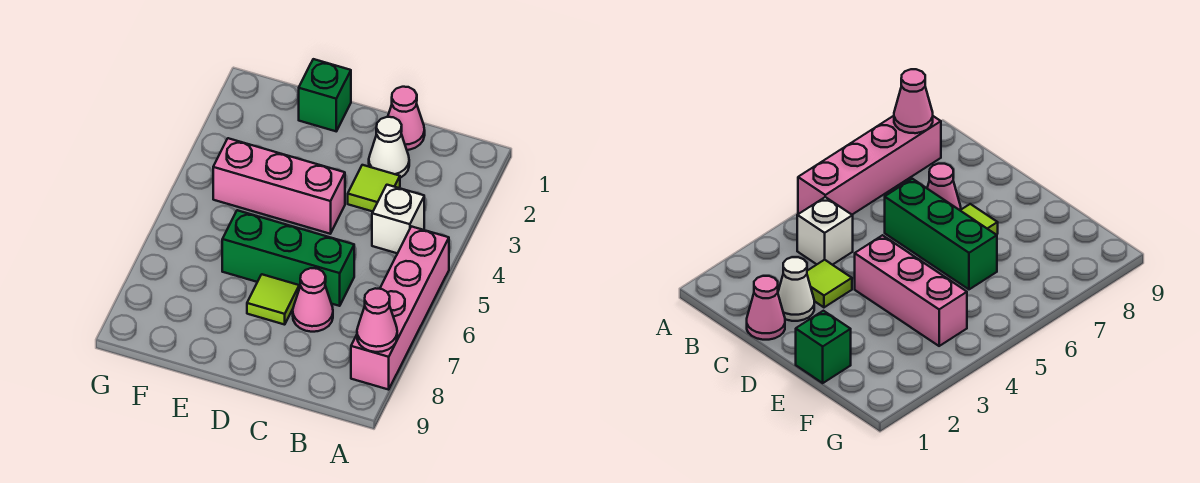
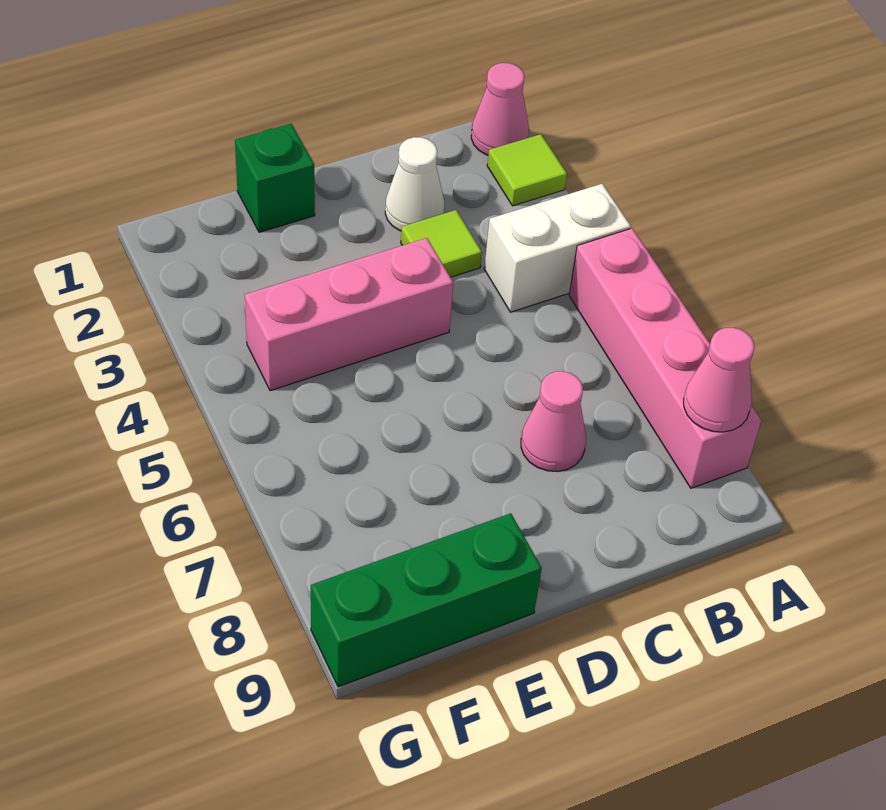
white brick B4 level 1 -> white brick A4:B4 level 1
pink cone C1 level 1 -> pink cone A1 level 1
green brick C6:E6 level 1 -> green brick E9:G9 level 1
lime tile D7 level 1 -> lime tile A2 level 1

